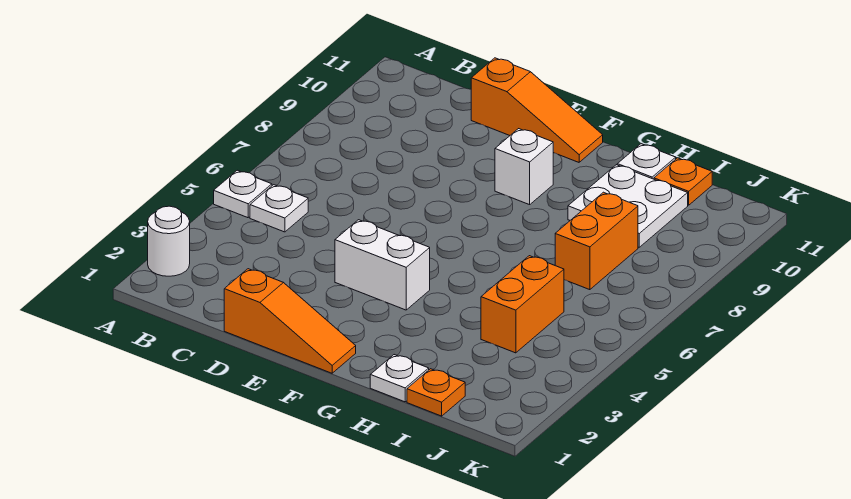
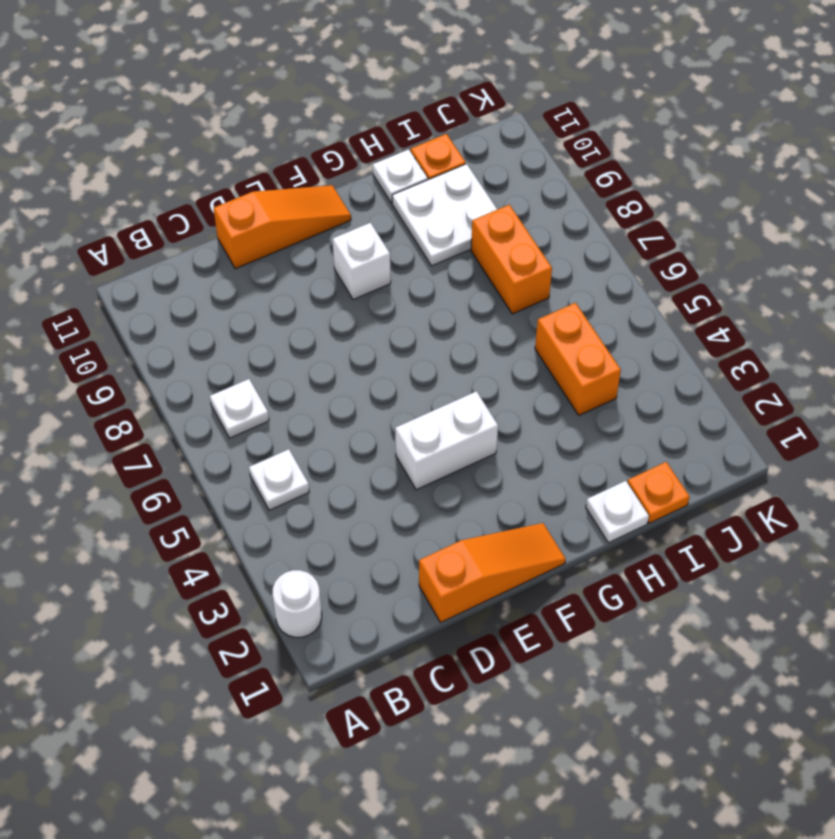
white plate A5 level 1 -> white plate B7 level 1

